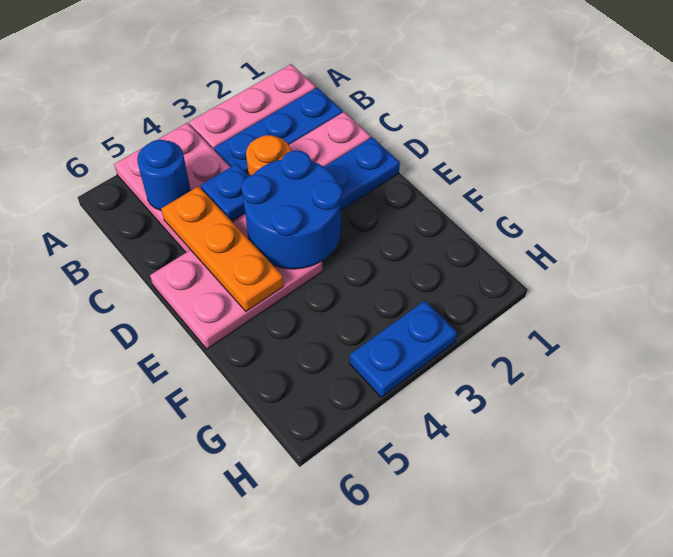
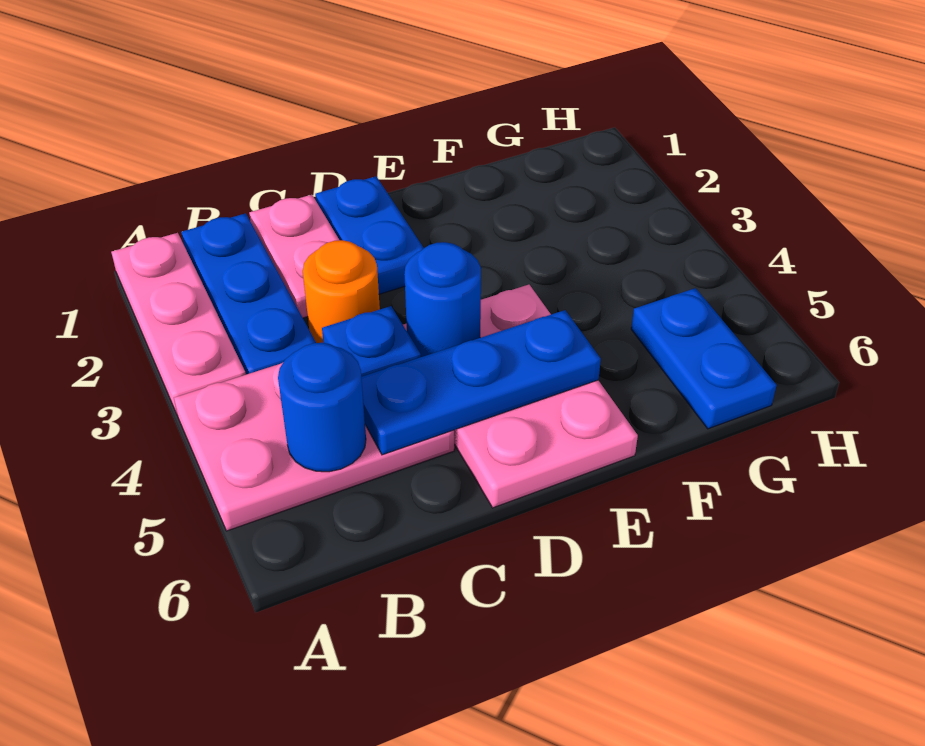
orange plate C5:E5 level 2 -> blue plate C5:E5 level 2
blue round brick D3:E4 level 2 -> blue round brick D4 level 2
blue plate H3:H4 level 1 -> blue plate G5:G6 level 1

